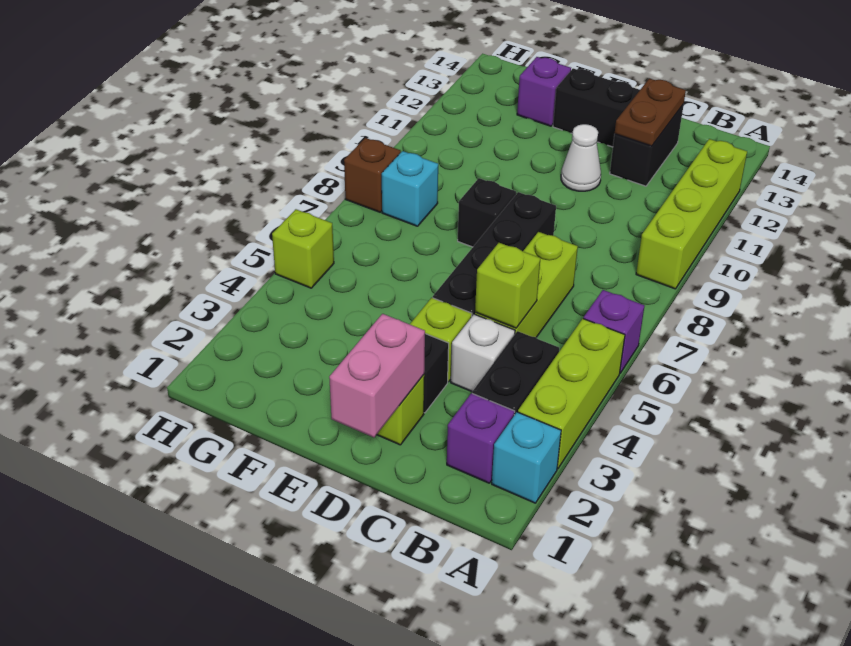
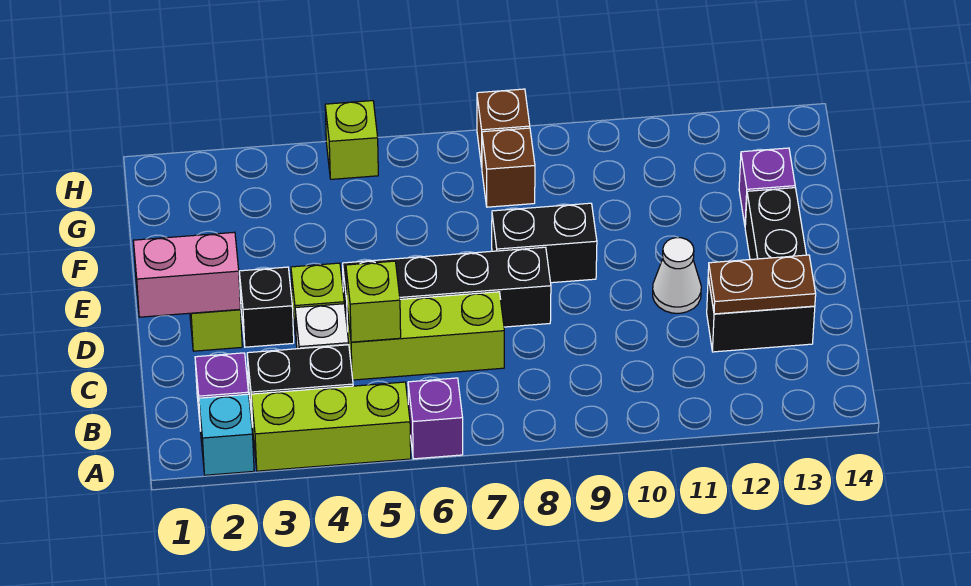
lime brick A9:A12 level 1 -> none
black brick E8 level 1 -> black brick E8:E9 level 1
cyan brick G8 level 1 -> brown brick G8 level 1

